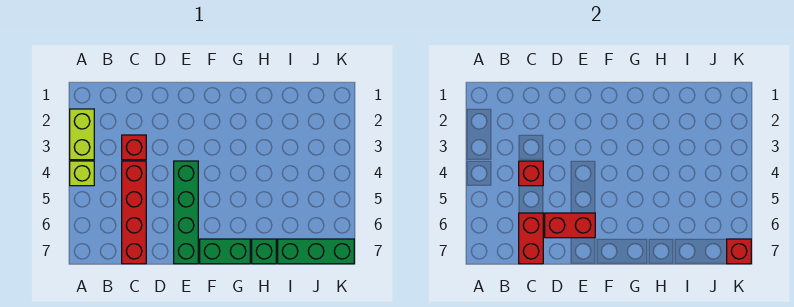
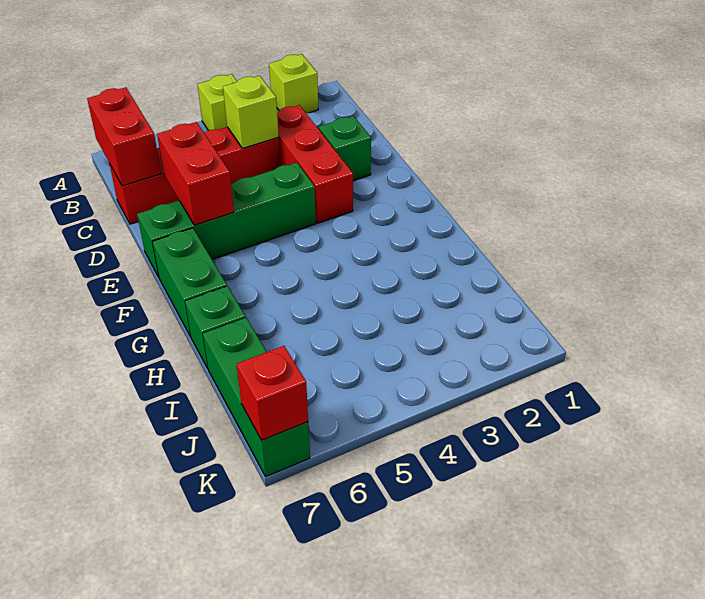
lime brick A2:A3 level 1 -> lime brick A2 level 1
red brick C3 level 1 -> red brick C3:E3 level 1
red brick C4 level 2 -> lime brick C4 level 2
red brick C6:C7 level 2 -> red brick B7:C7 level 2
none -> green brick D2 level 1

